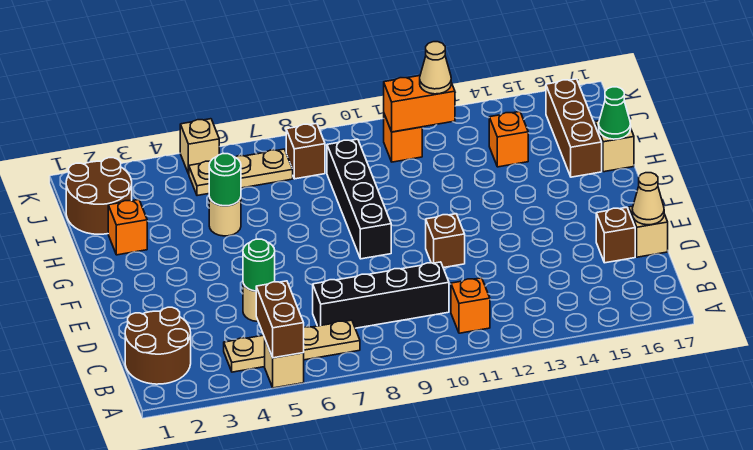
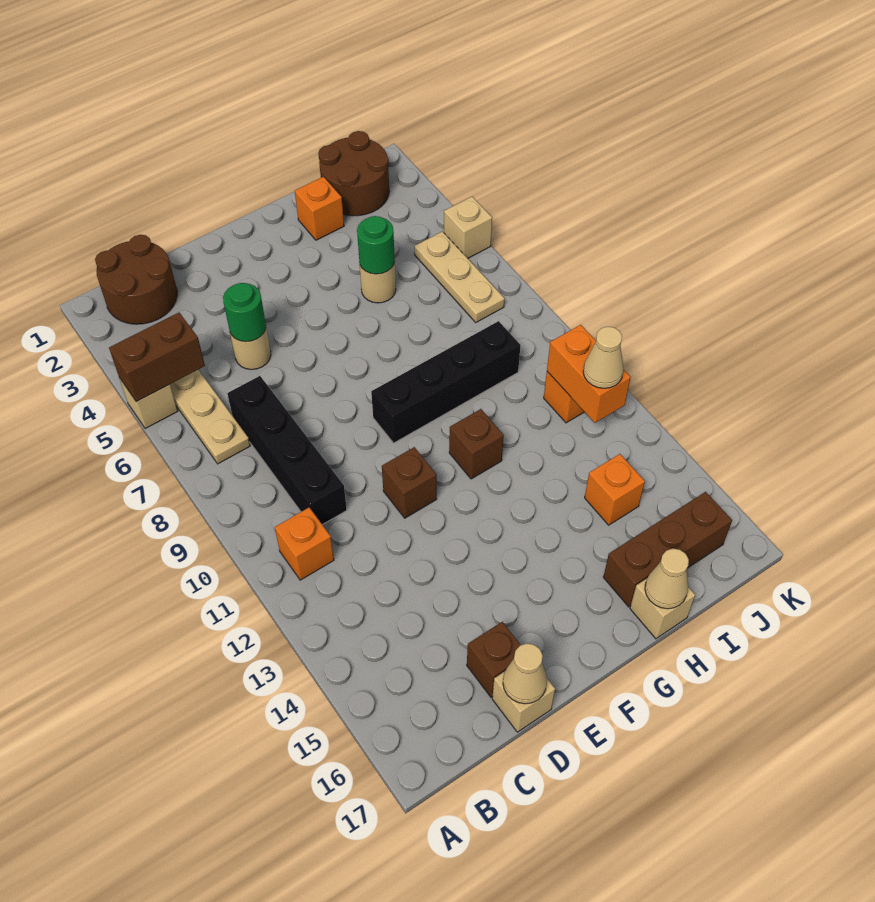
green cone H17 level 2 -> tan cone H17 level 2
brown brick J8 level 1 -> brown brick G11 level 1

